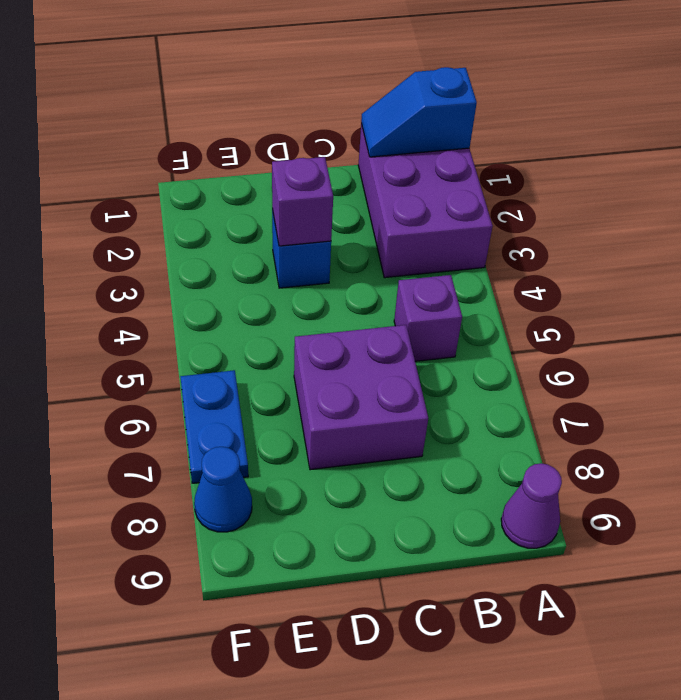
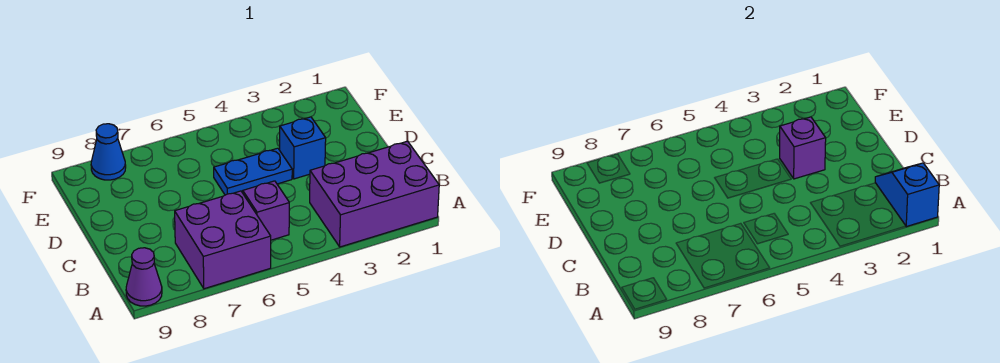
purple brick C6:D7 level 1 -> purple brick A6:B7 level 1
blue plate F6:F7 level 1 -> blue plate D4:D5 level 1

